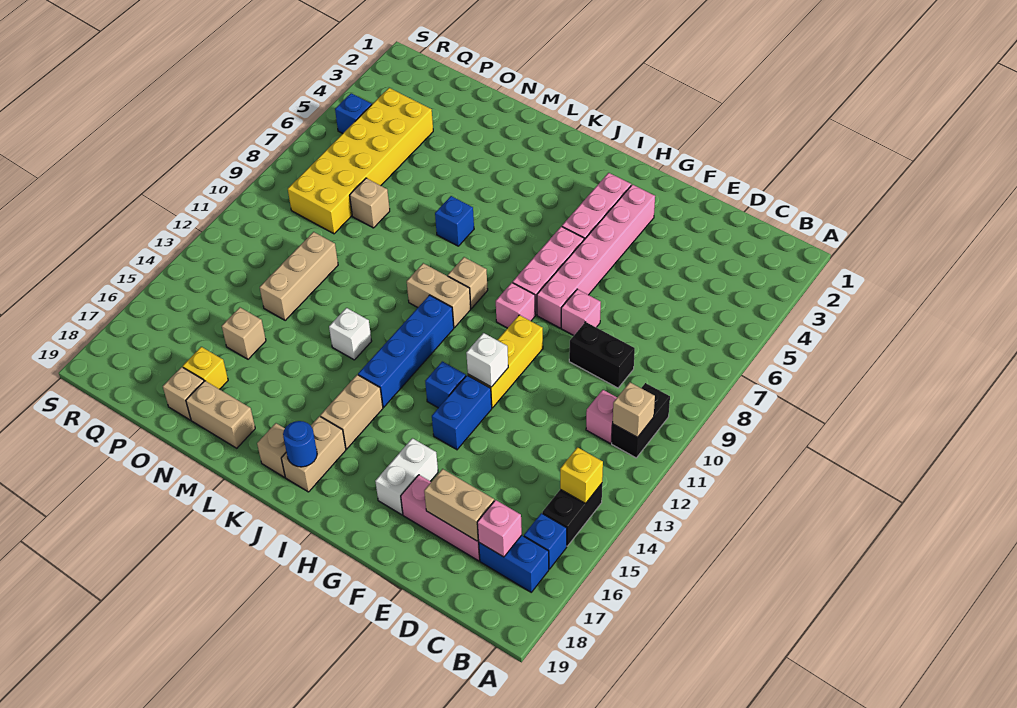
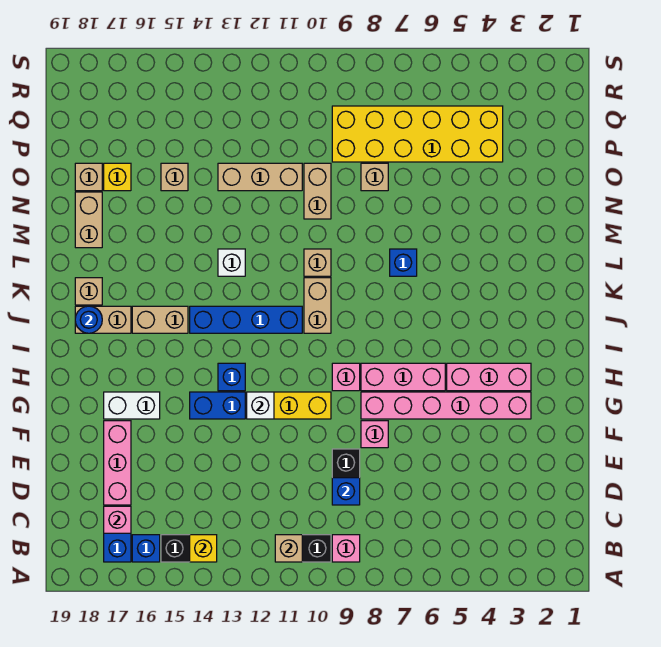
pink brick C11 level 1 -> pink brick B9 level 1
tan brick D17:E17 level 2 -> tan brick N10:O10 level 1
tan brick J9 level 1 -> tan brick L10 level 1
blue brick R5 level 1 -> blue brick D9 level 2

